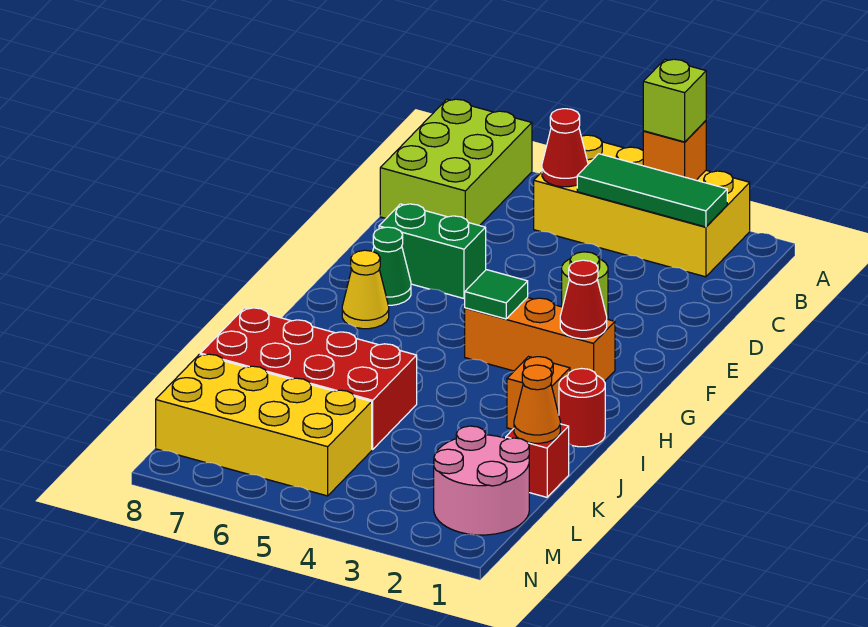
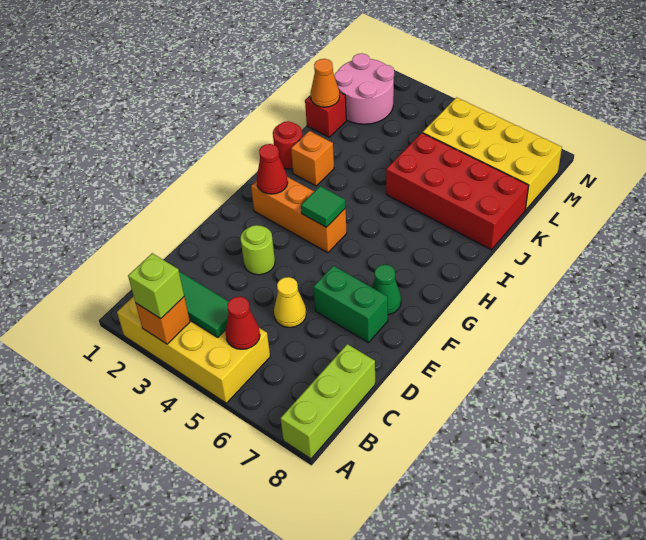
lime brick A7:C8 level 1 -> lime brick A8:C8 level 1
yellow cone G7 level 1 -> yellow cone D5 level 1

